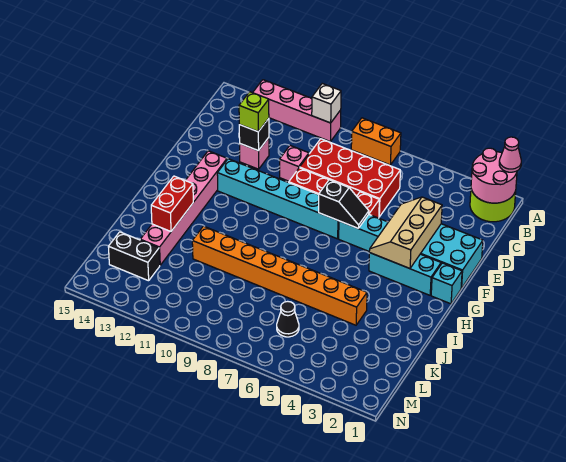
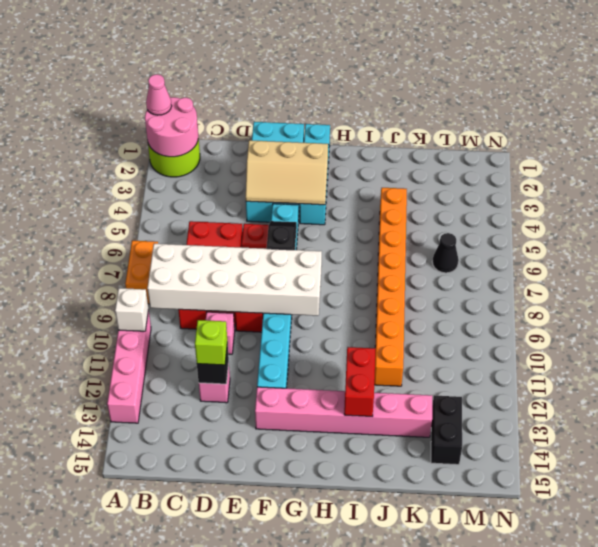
none -> white brick B8:G9 level 2
red brick I13:J13 level 2 -> red brick I12:I13 level 2

